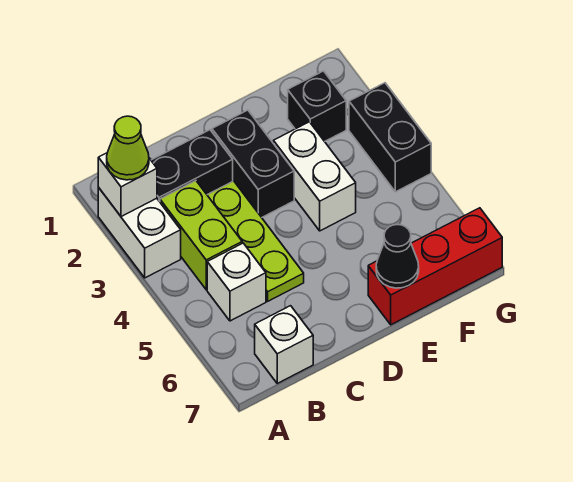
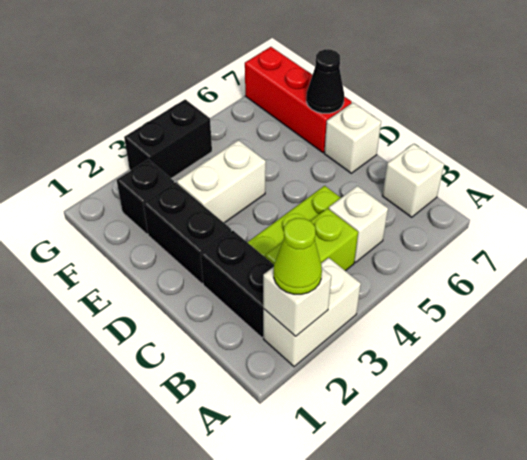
black brick D2:D3 level 1 -> black brick D2:E2 level 1
none -> white brick D7 level 1

